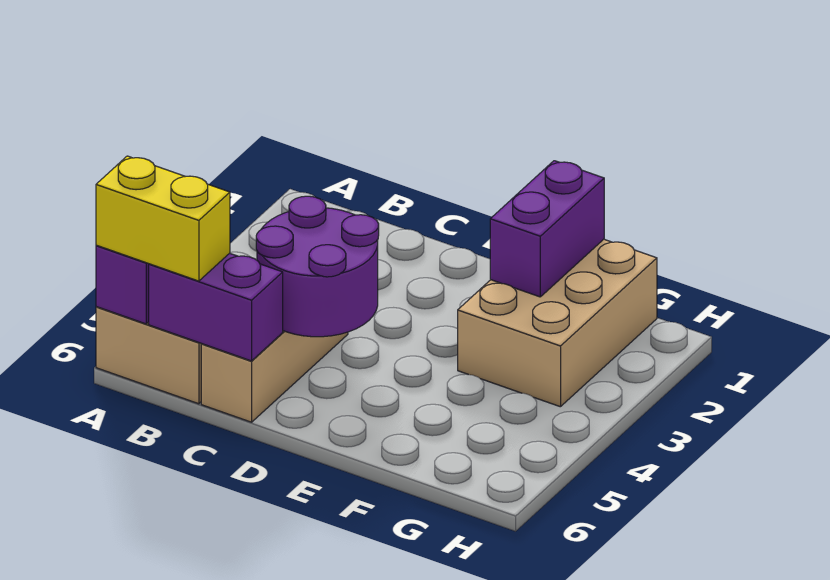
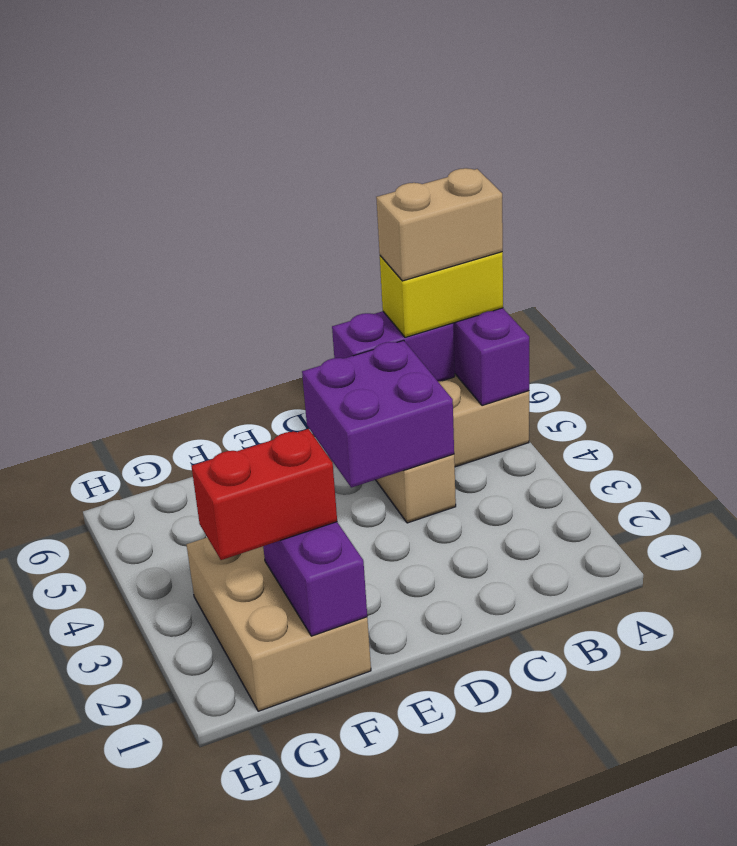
none -> tan brick A6:B6 level 4
purple round brick C4:D5 level 2 -> purple brick C4:D5 level 2
none -> red brick F2:G2 level 3

